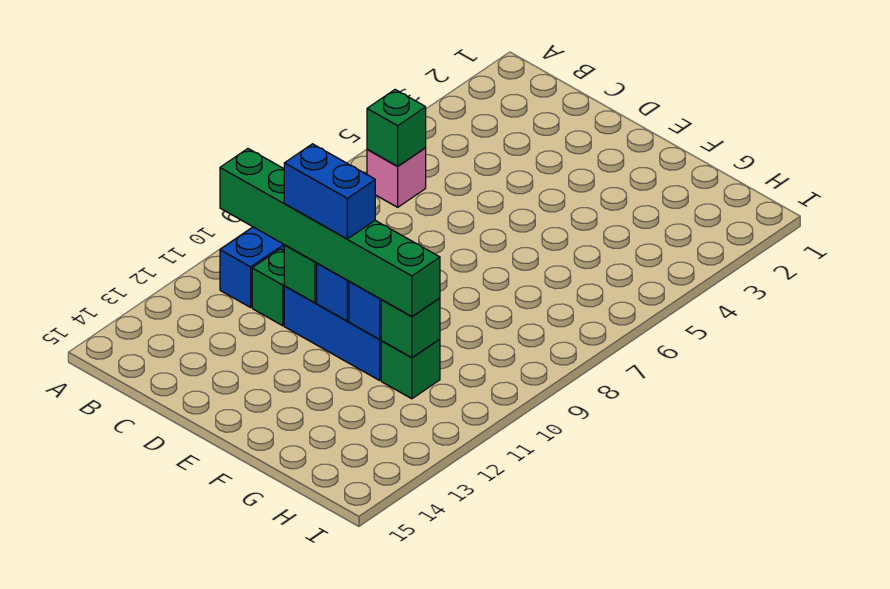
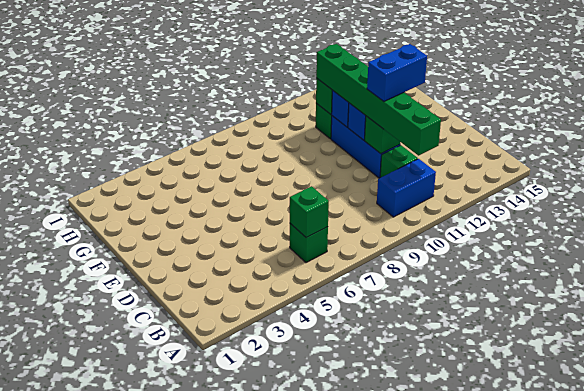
pink brick B6 level 1 -> green brick B6 level 1
blue brick D11:E11 level 4 -> blue brick D11:D12 level 4

